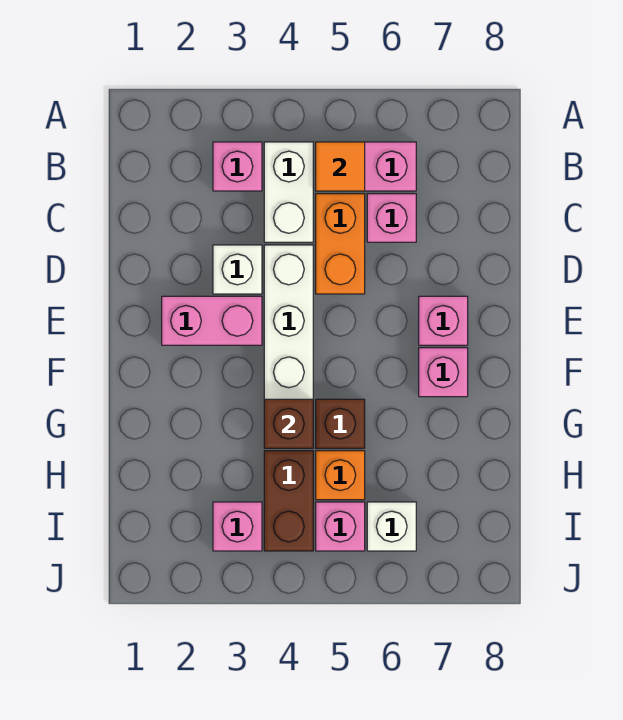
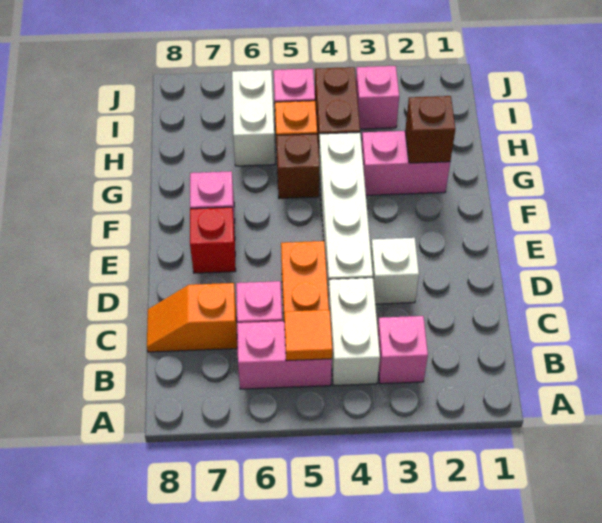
none -> orange slope C7:C8 level 1 top 7
pink brick E2:E3 level 1 -> pink brick G2:G3 level 1
pink brick E7 level 1 -> red brick E7 level 1
brown brick G4 level 2 -> brown brick G2 level 2
white brick I6 level 1 -> white brick H6:I6 level 1

